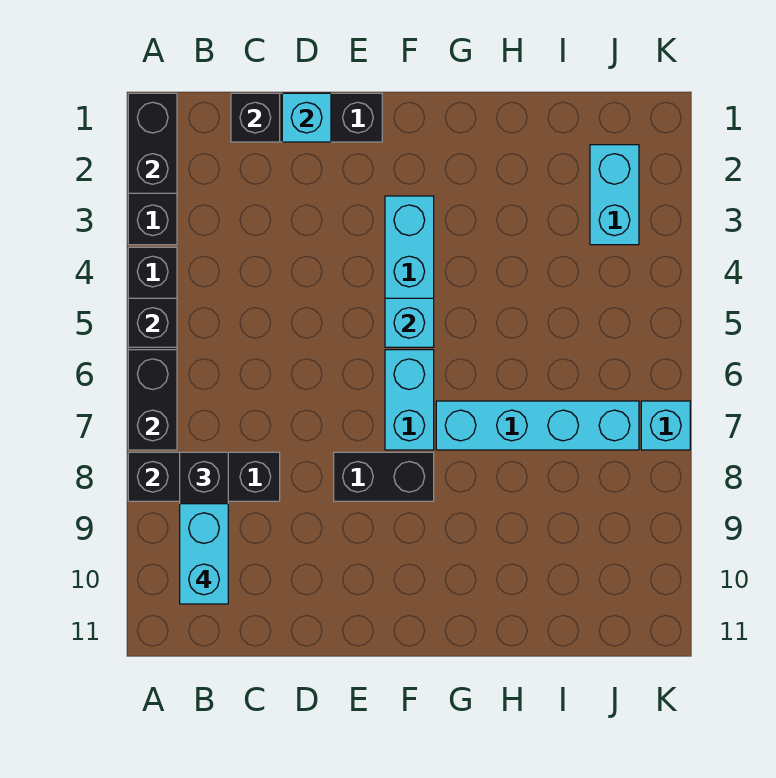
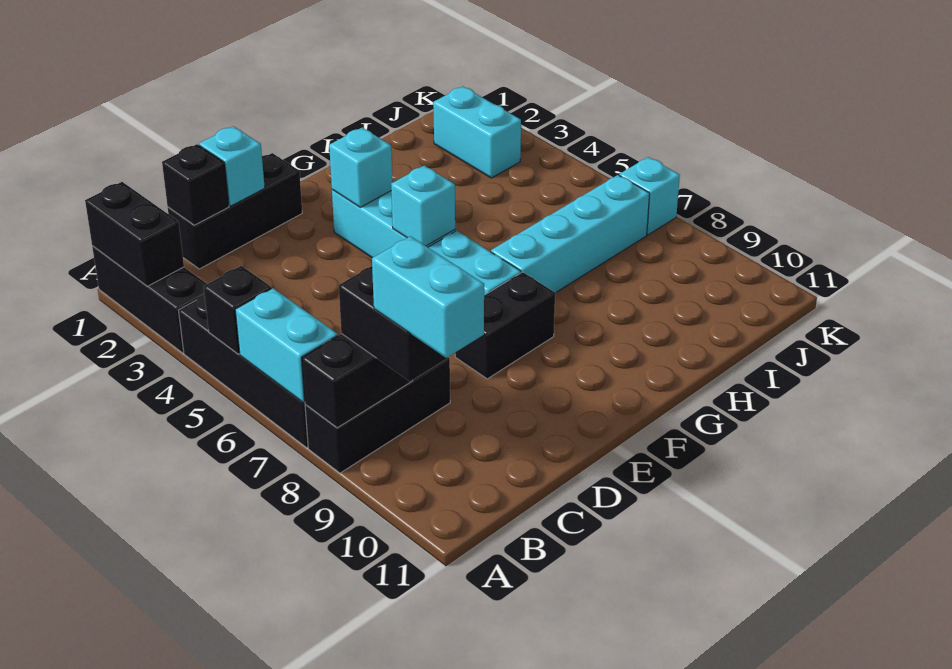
black brick A6:A7 level 2 -> cyan brick A6:A7 level 2
none -> cyan brick F3 level 2

